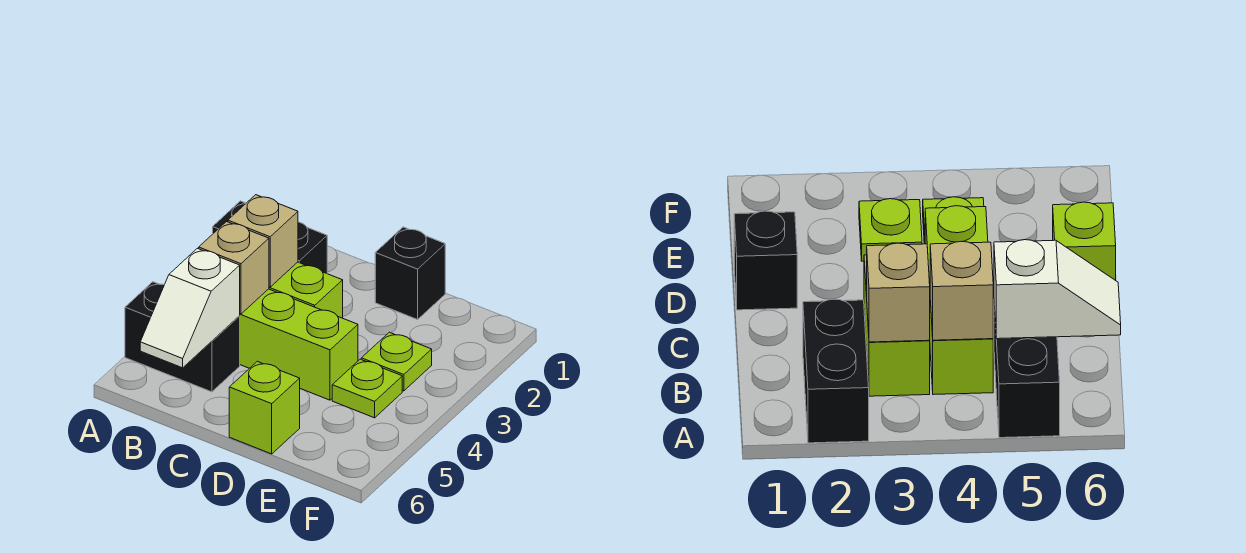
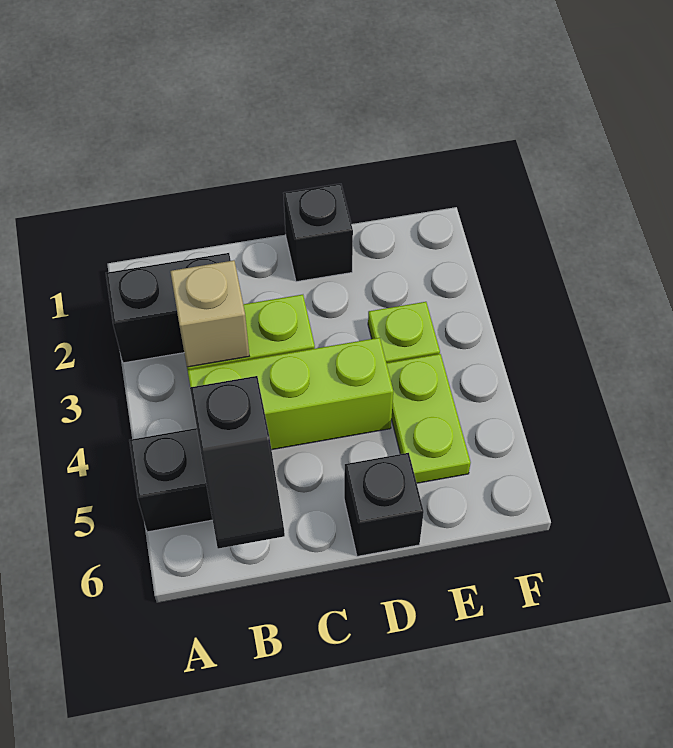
tan brick B4 level 2 -> none
white slope B5:B6 level 2 top 5 -> black slope B5:B6 level 2 top 5
lime brick D6 level 1 -> black brick D6 level 1
lime plate E4 level 1 -> lime plate E4:E5 level 1

